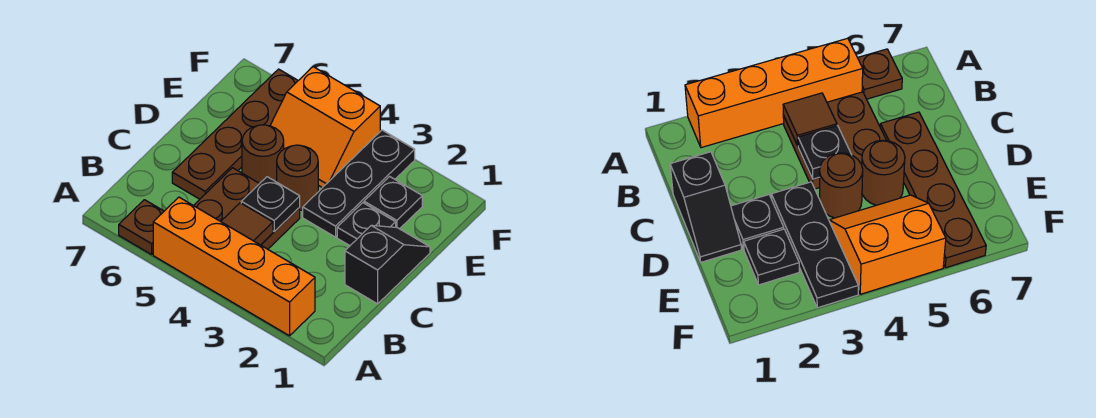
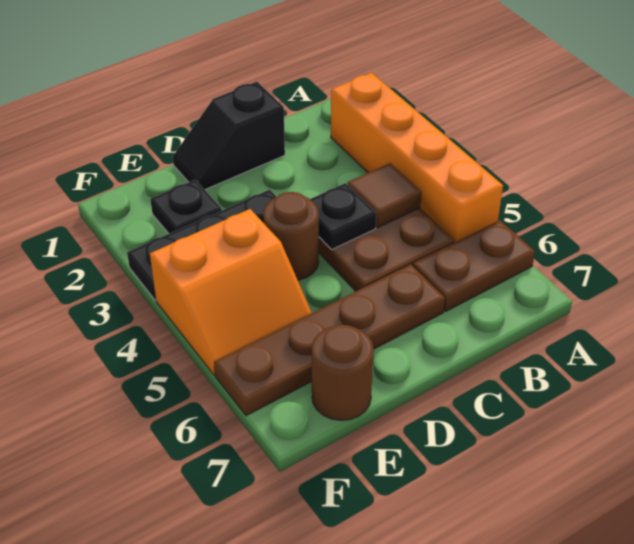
brown plate A6 level 1 -> brown plate A6:B6 level 1
black plate D2 level 1 -> none
brown round brick D5 level 1 -> brown round brick E7 level 1
orange slope E4:F5 level 1 top F -> orange slope E4:F5 level 1 top 4

